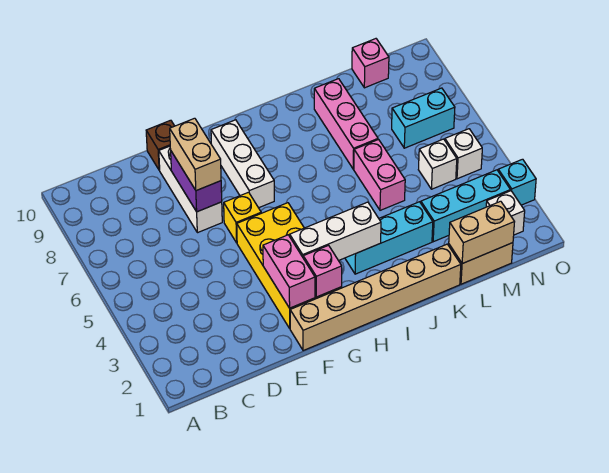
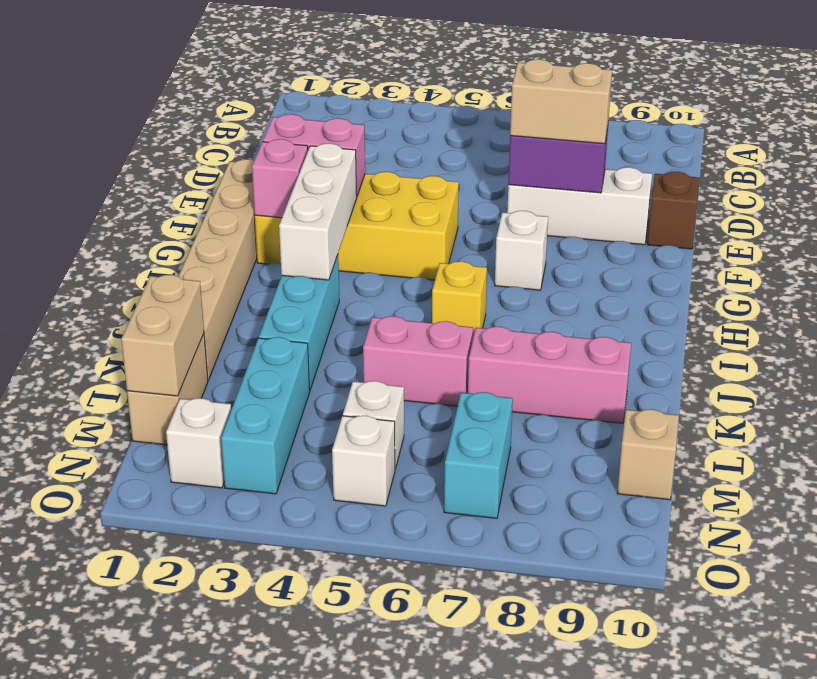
yellow brick F6 level 1 -> yellow brick I6 level 1
white brick G7:G9 level 1 -> white brick G7 level 1
pink brick M10 level 1 -> tan brick M10 level 1
cyan brick O3 level 1 -> none

